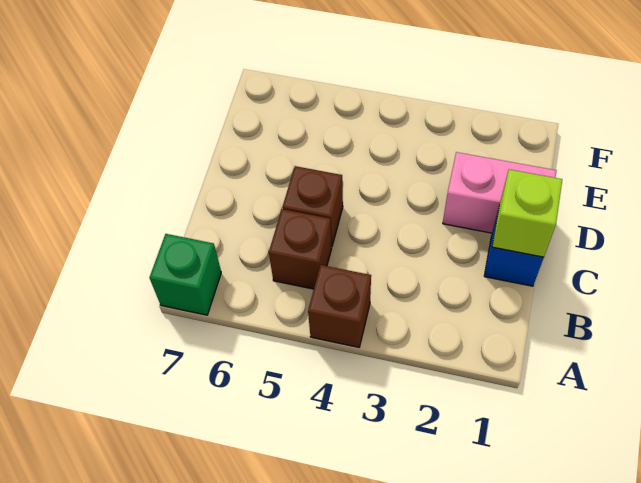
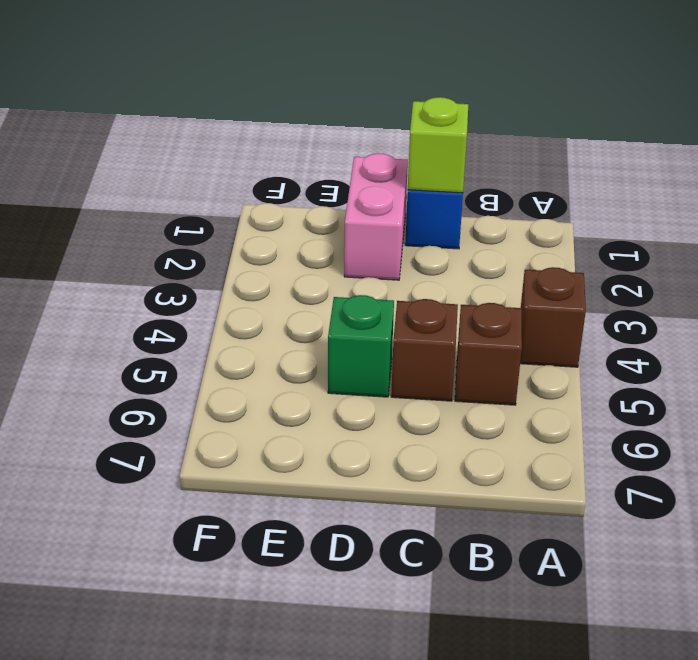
green brick A7 level 1 -> green brick D5 level 1

